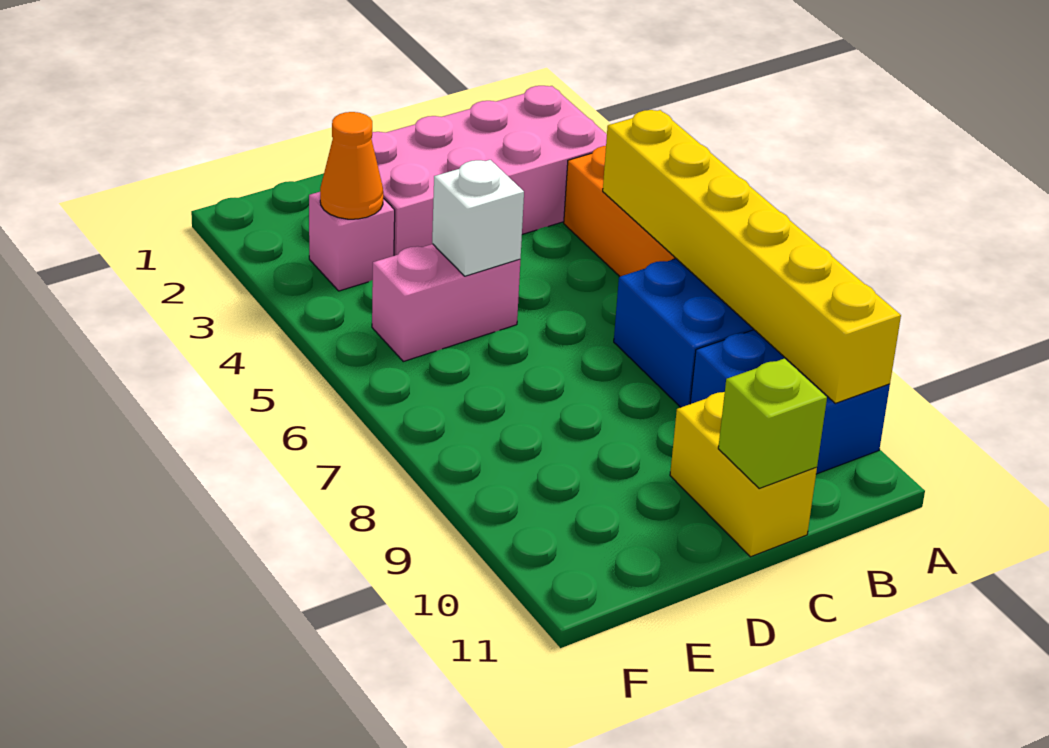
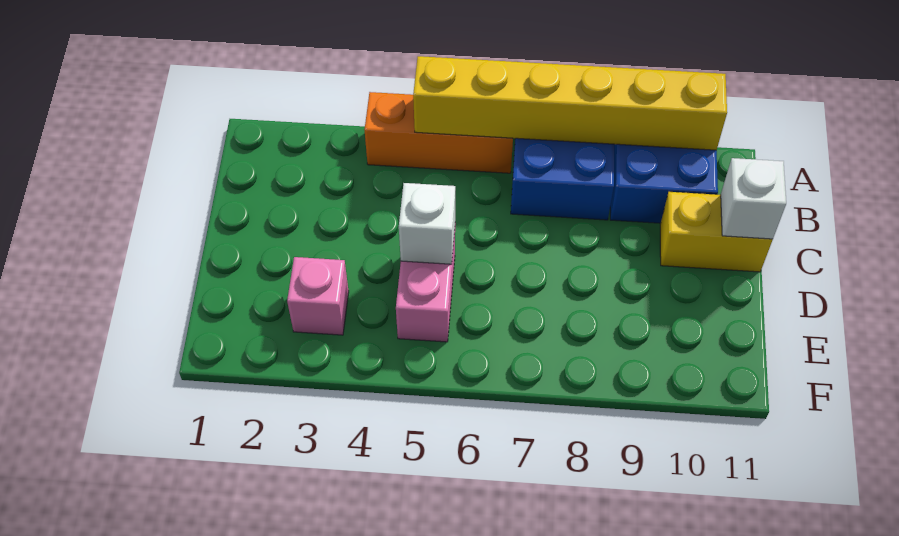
pink brick A2:D3 level 1 -> none
lime brick C11 level 2 -> white brick C11 level 2
orange cone E3 level 2 -> none

